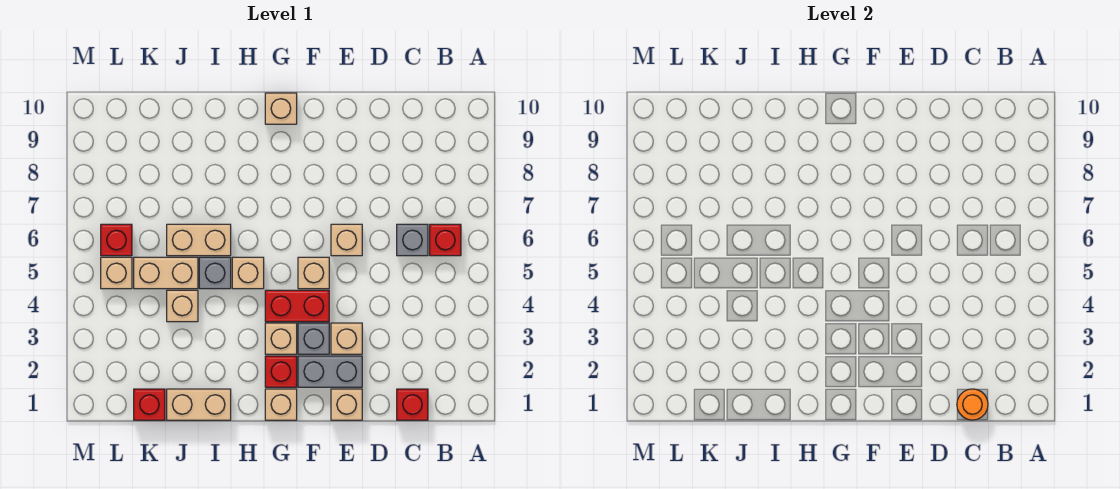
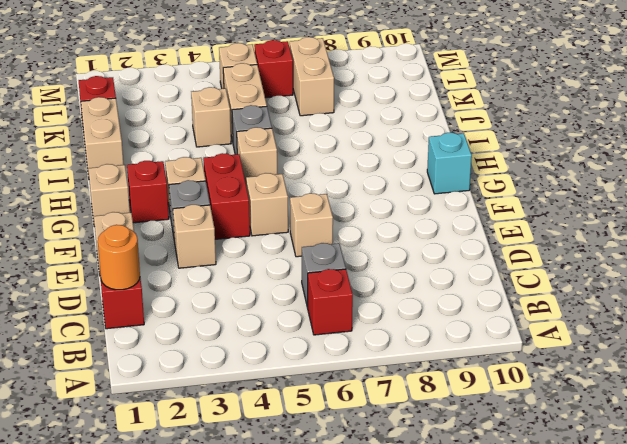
grey brick E2:F2 level 1 -> none
tan brick G10 level 1 -> cyan brick G10 level 1
tan brick I6:J6 level 1 -> tan brick K7:L7 level 1

